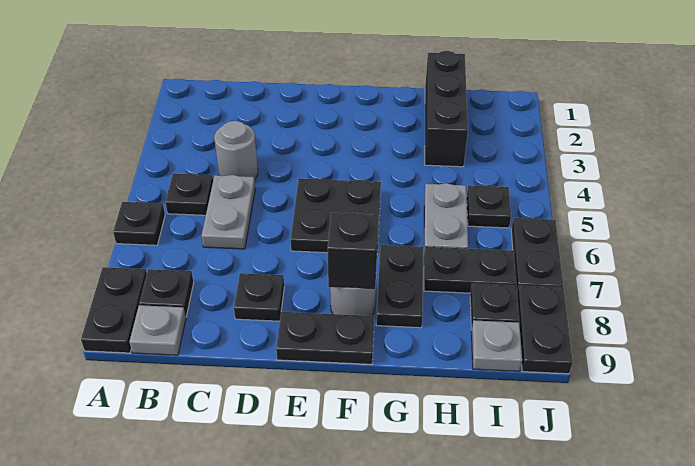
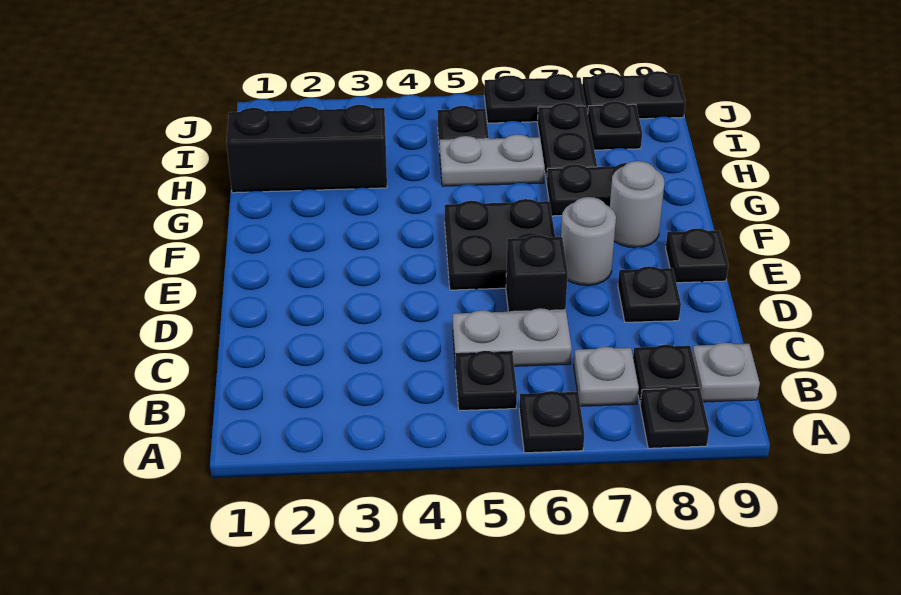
black plate A8:A9 level 1 -> black plate A8 level 1
grey round brick C4 level 1 -> grey round brick E7 level 1
black plate E9:F9 level 1 -> black plate E9 level 1
black brick F8 level 2 -> black brick D6 level 1
grey plate I9 level 1 -> grey plate B7 level 1

